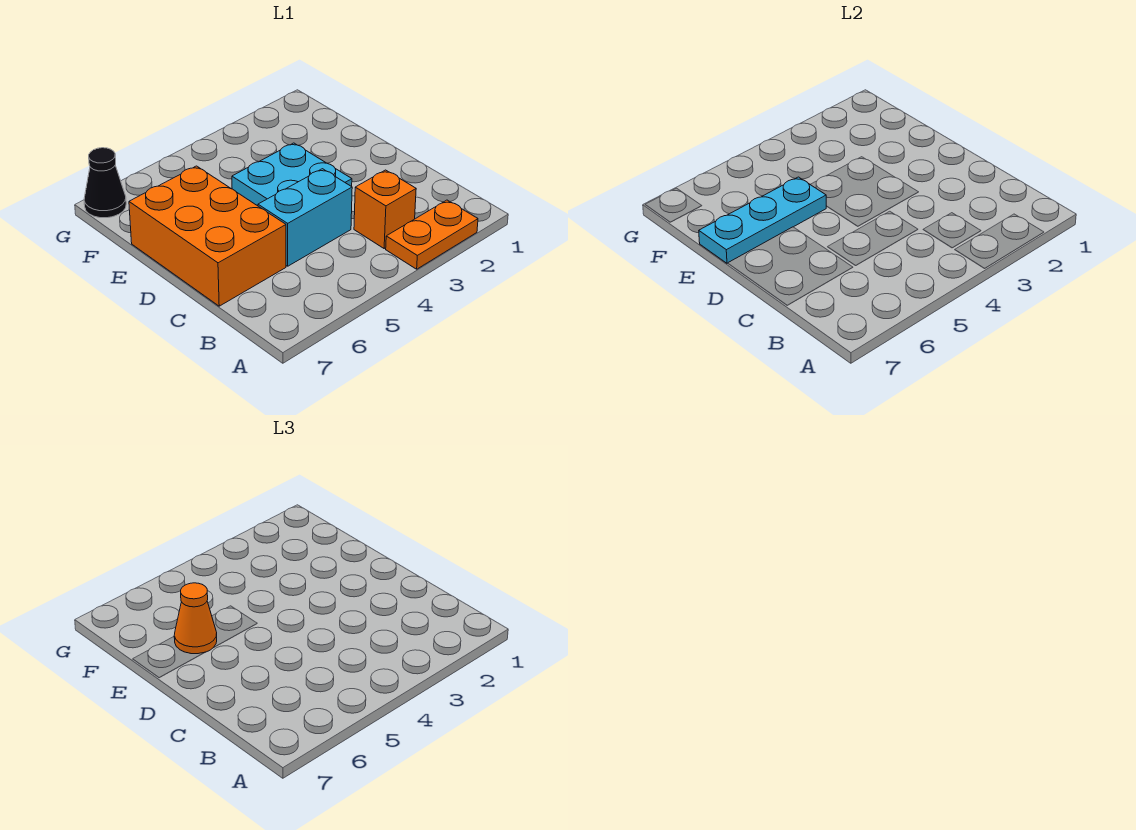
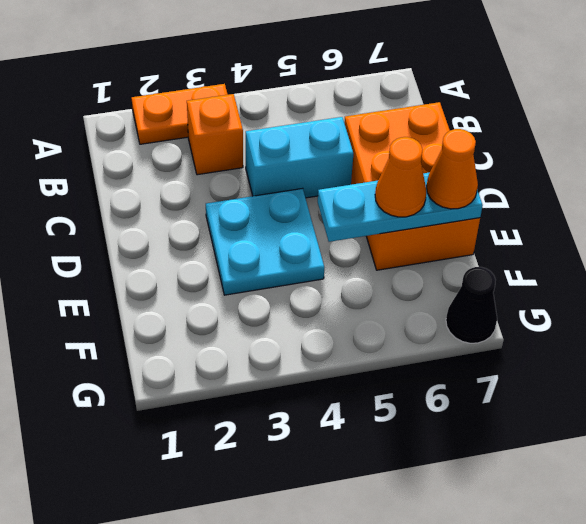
none -> orange cone E7 level 3

